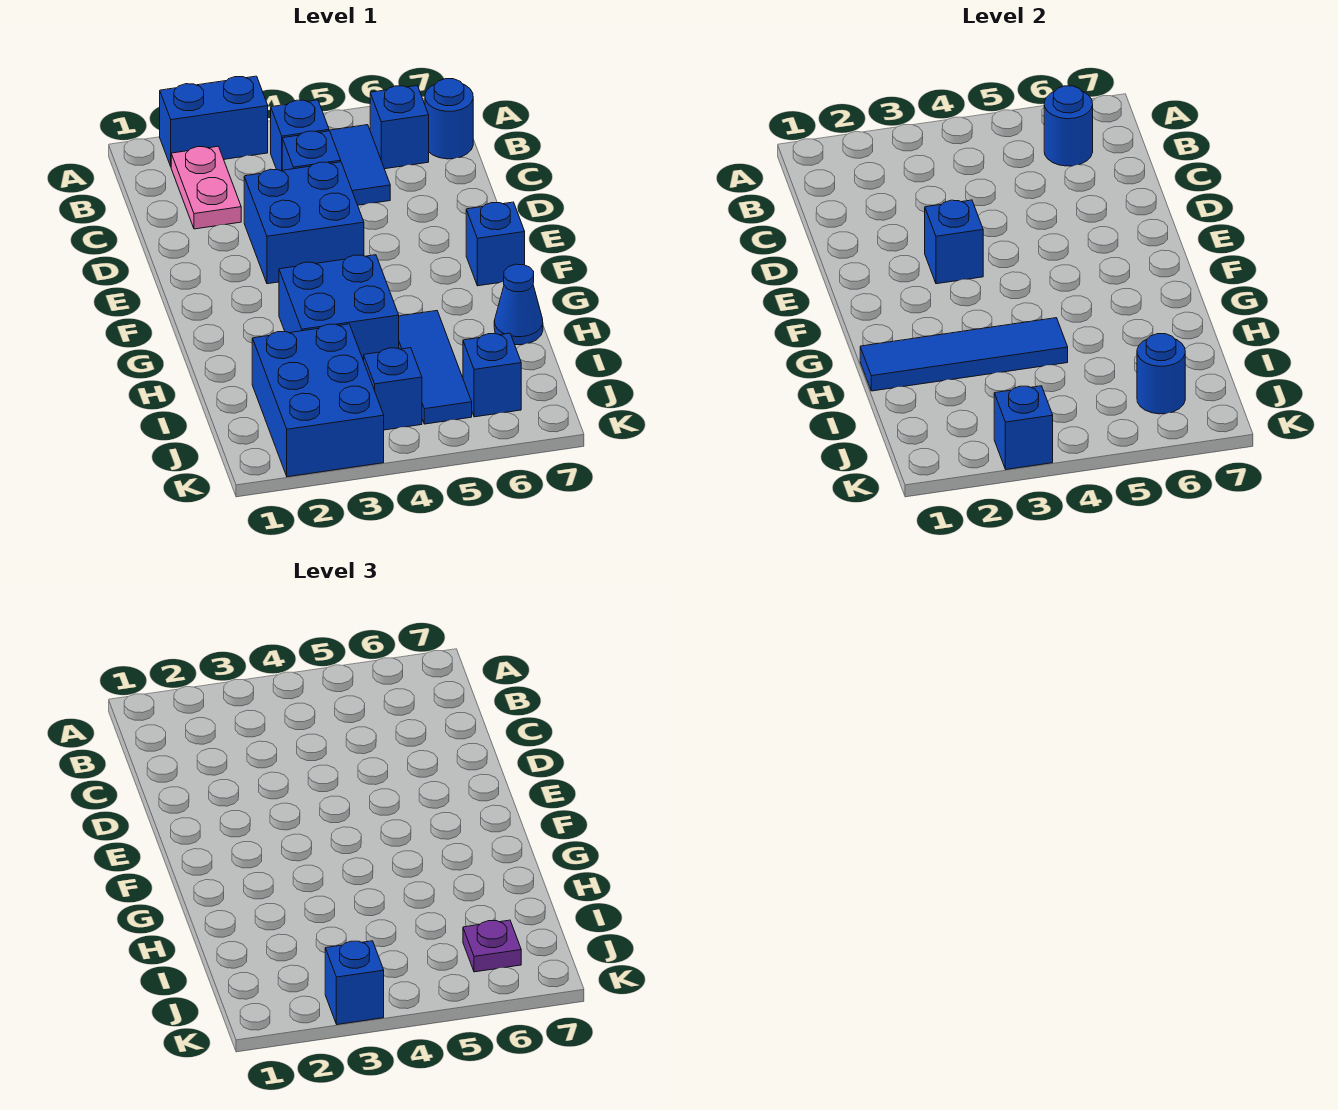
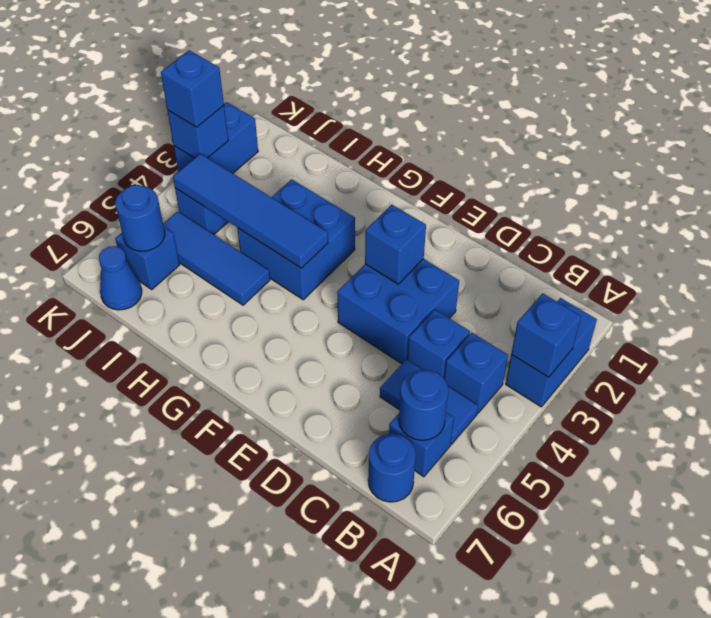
pink plate B2:C2 level 1 -> none
blue brick F7 level 1 -> blue brick A3 level 2
blue tile H1:H4 level 2 -> blue tile G4:J4 level 2
blue cone H7 level 1 -> blue cone J7 level 1
blue brick I2:K3 level 1 -> blue brick K2:K3 level 1
purple plate J6 level 3 -> none

